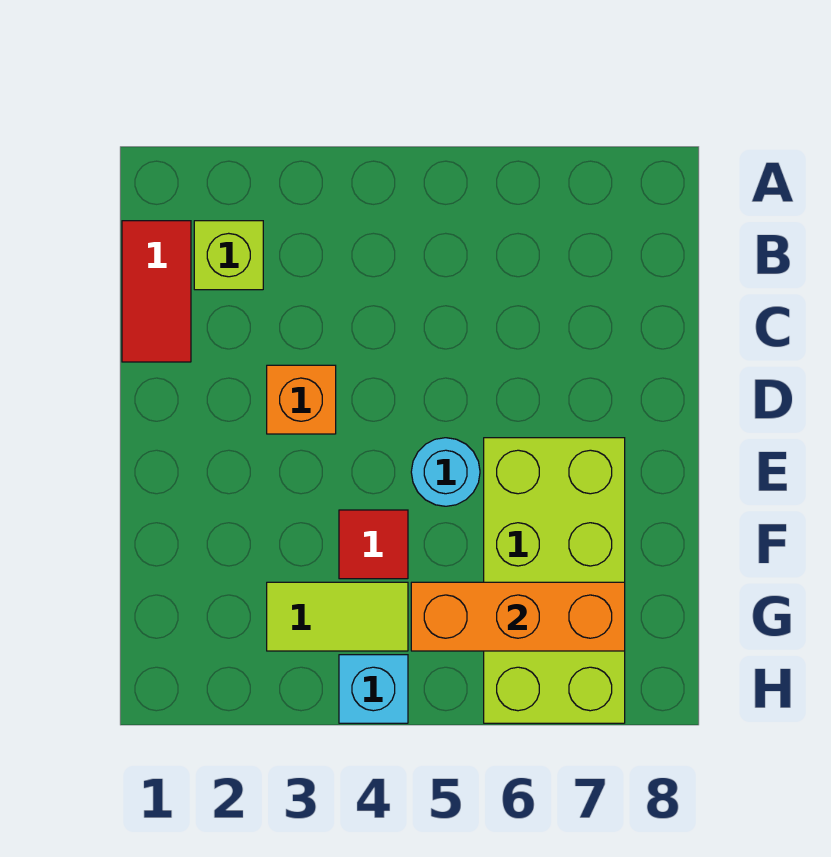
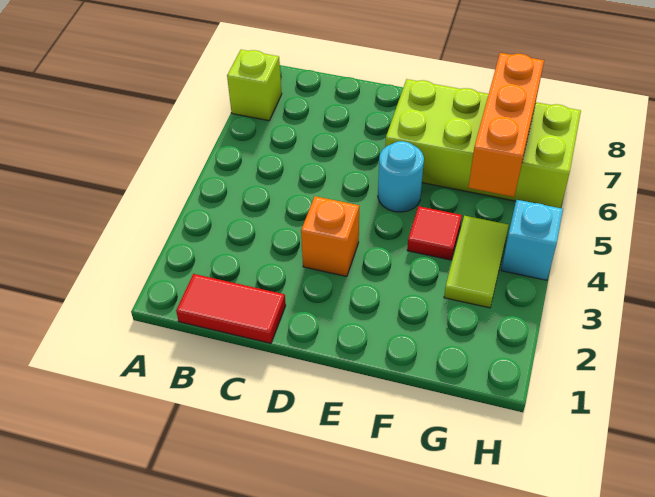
lime brick B2 level 1 -> lime brick A7 level 1

